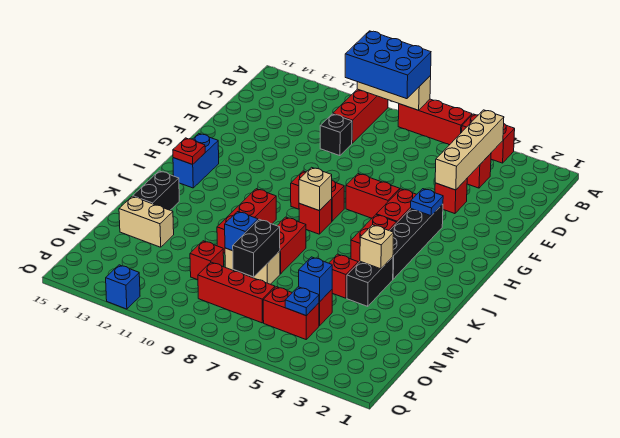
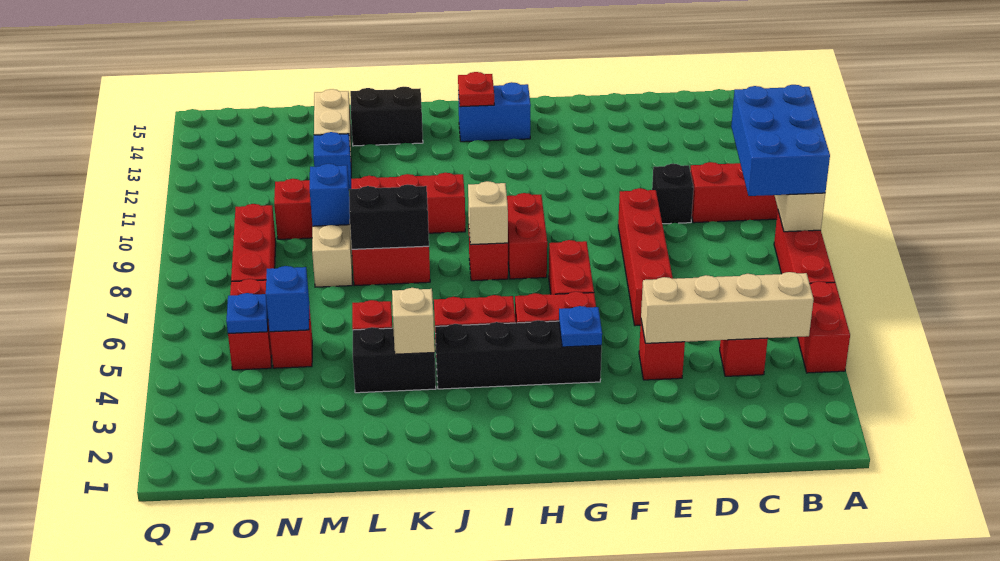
none -> red brick E6:E9 level 1
black brick M8:N8 level 2 -> black brick K8:L8 level 2
blue brick Q12 level 1 -> blue brick M12 level 1

